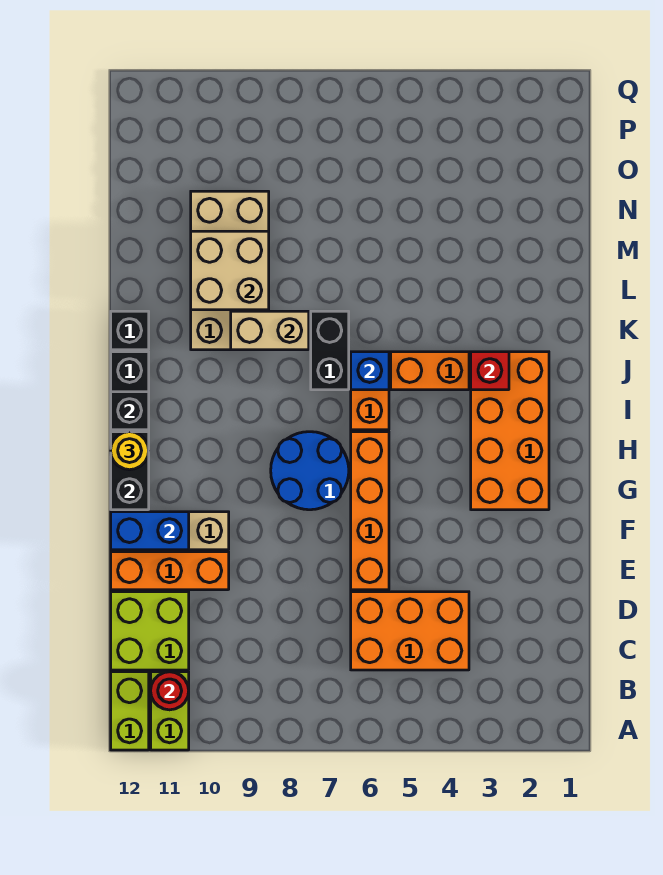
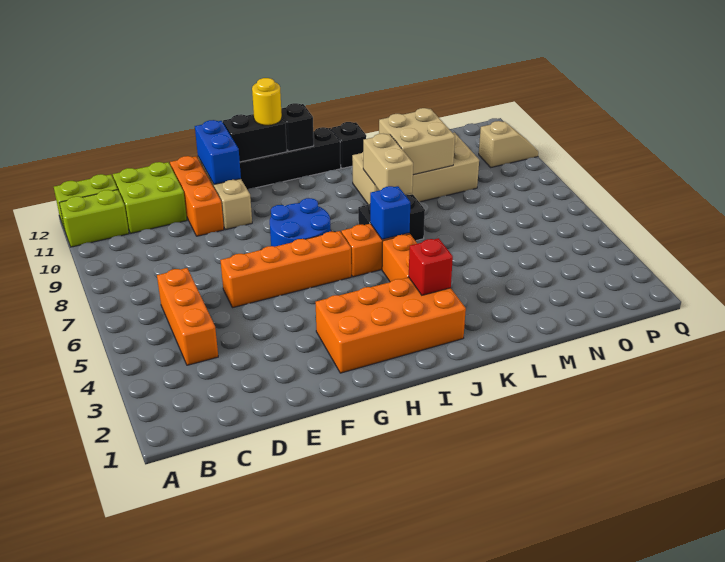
red round brick B11 level 2 -> none
orange brick C4:D6 level 1 -> orange brick C4:C6 level 1
none -> tan slope P10:Q10 level 1 top P

